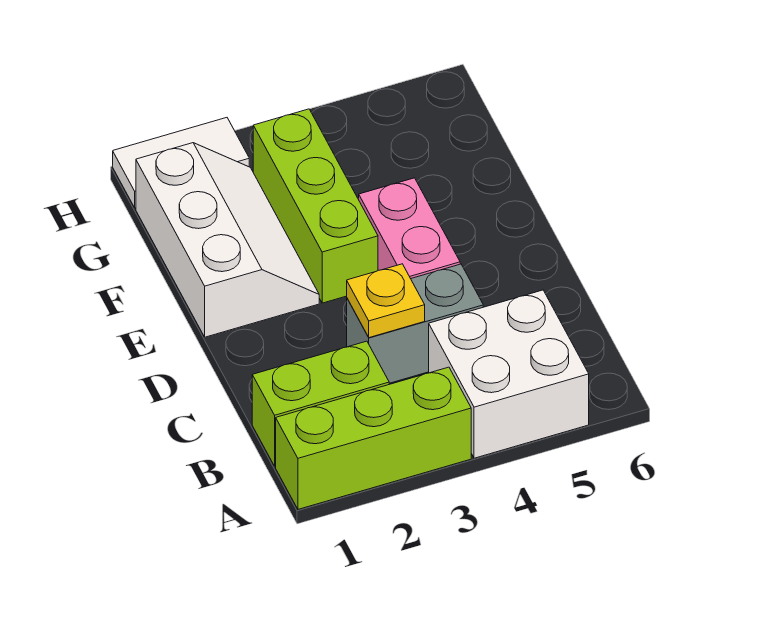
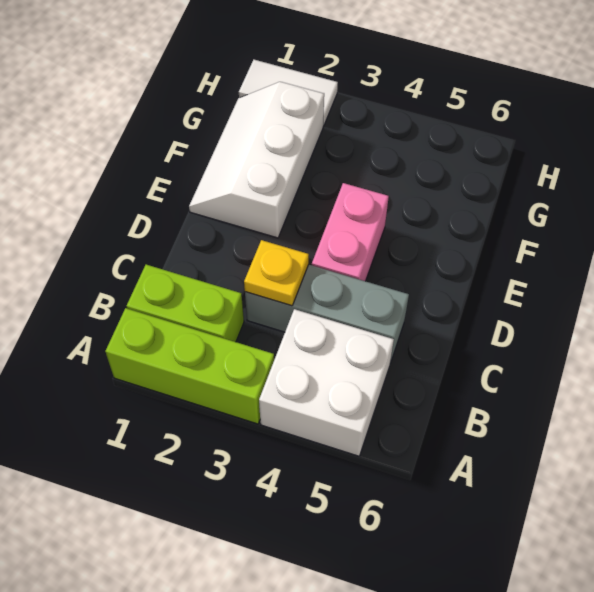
grey brick C3:C4 level 1 -> grey brick C3:C5 level 1
white slope E1:G2 level 1 top 1 -> white slope E1:G2 level 1 top 2
lime brick E3:G3 level 1 -> none

